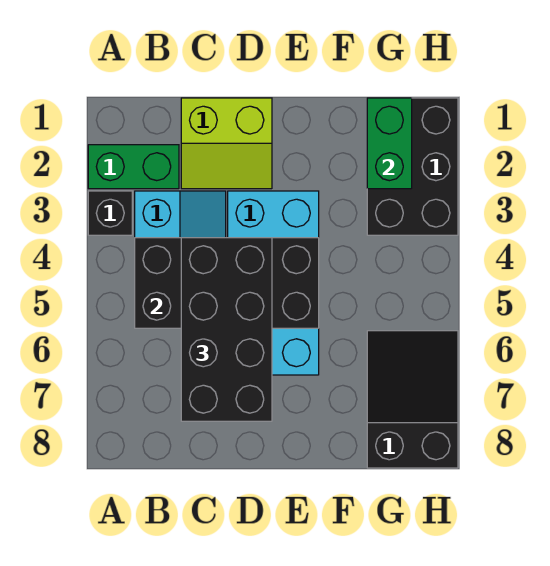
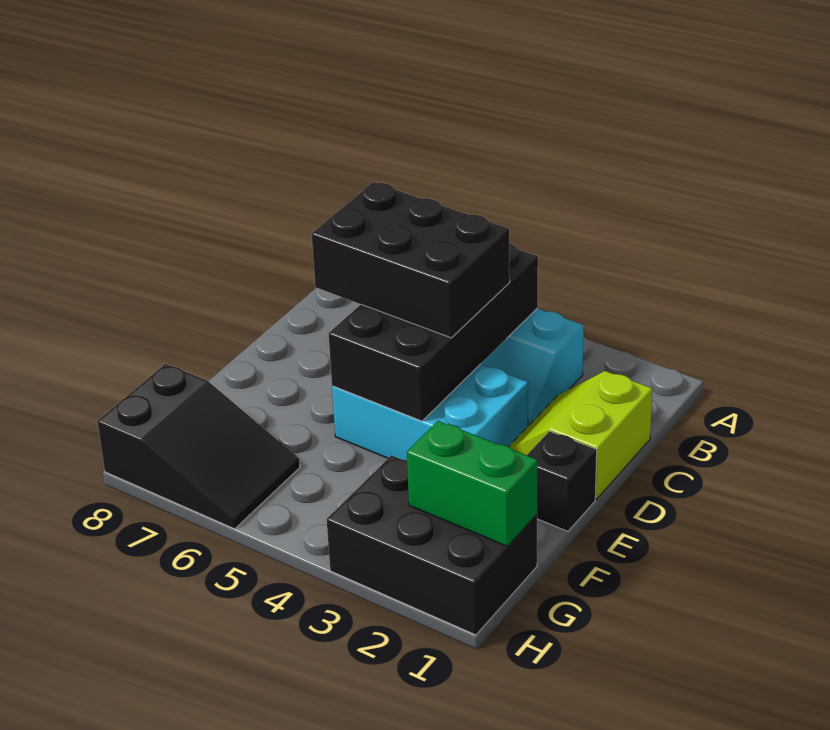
green brick A2:B2 level 1 -> none
black brick A3 level 1 -> black brick E1 level 1
black brick C4:D7 level 3 -> black brick C4:D6 level 3
cyan brick D3:E6 level 1 -> cyan brick D3:E5 level 1

